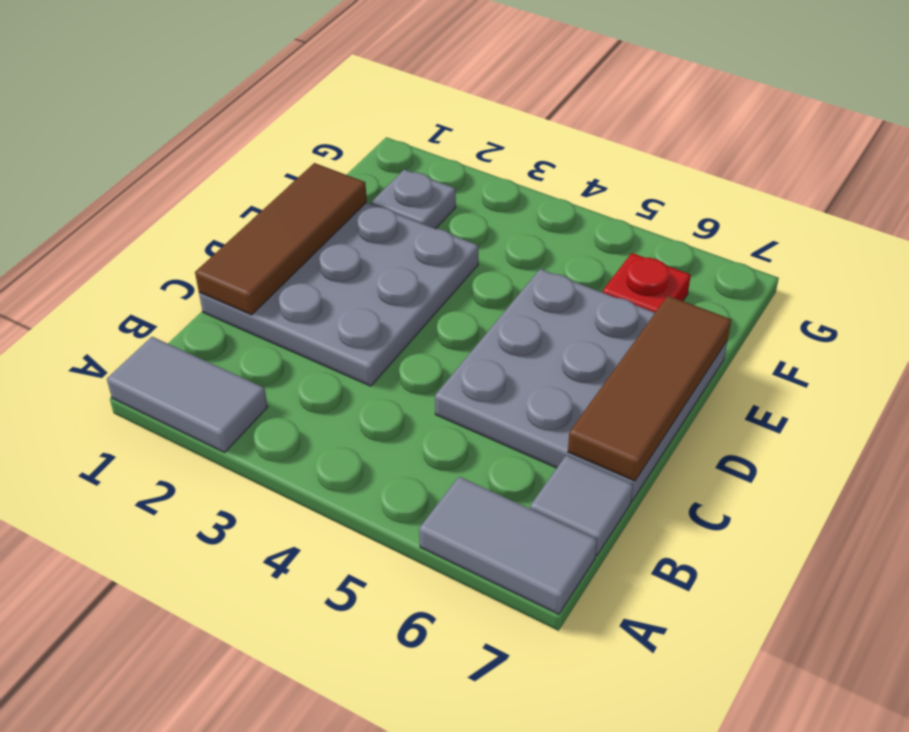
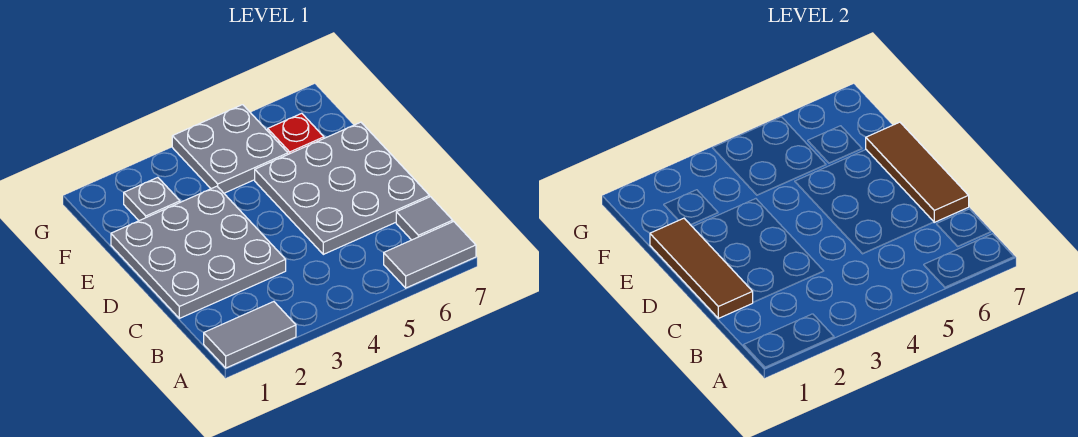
none -> grey plate F4:G5 level 1

